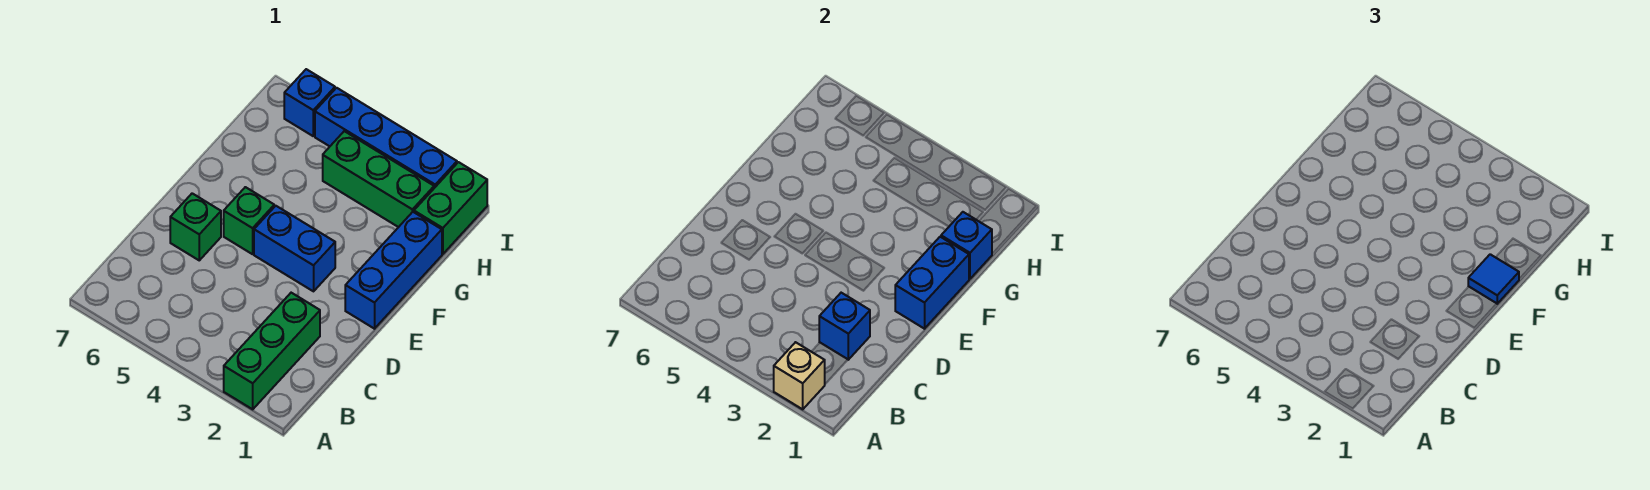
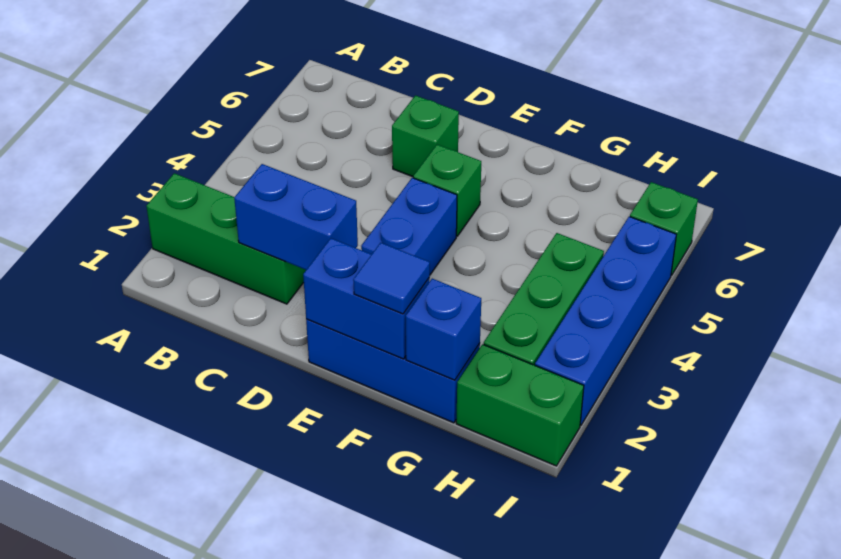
tan brick A2 level 2 -> none
blue brick C2 level 2 -> blue brick C2:D2 level 2
blue brick I6 level 1 -> green brick I6 level 1

